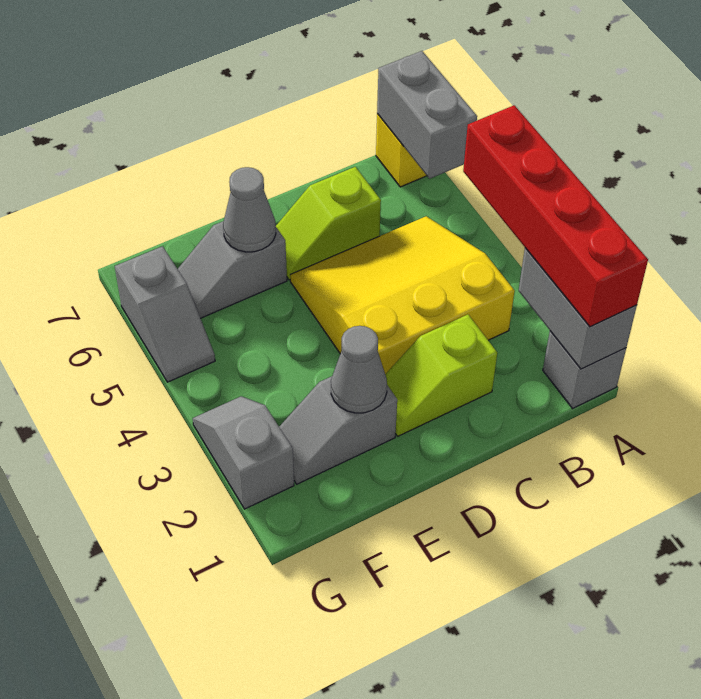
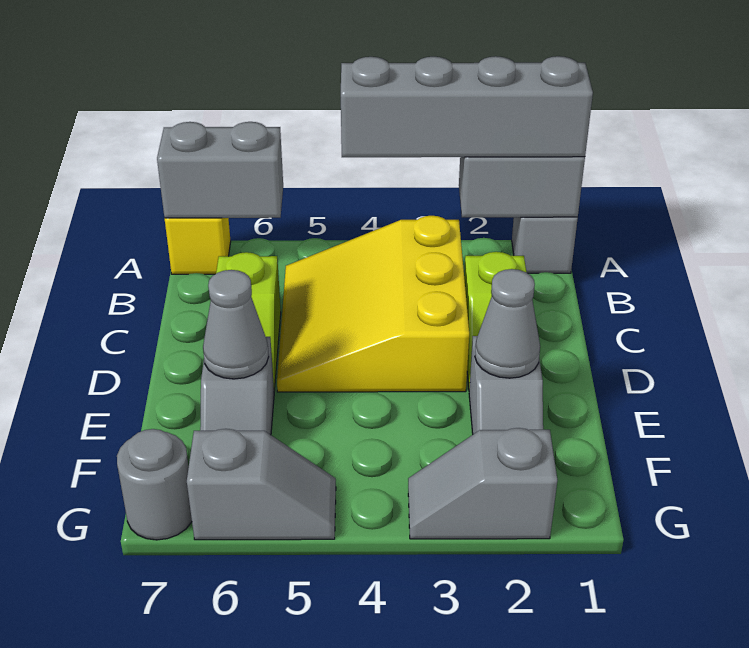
red brick A1:A4 level 3 -> grey brick A1:A4 level 3
none -> grey round brick G7 level 1

